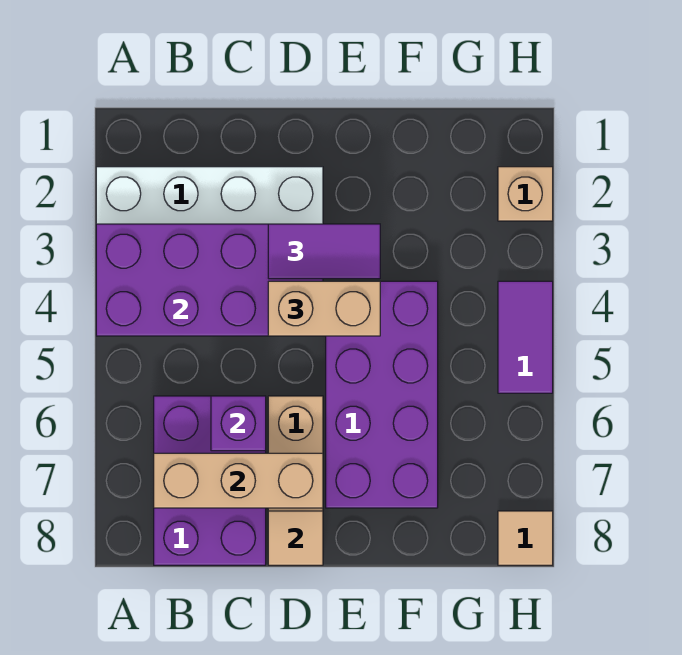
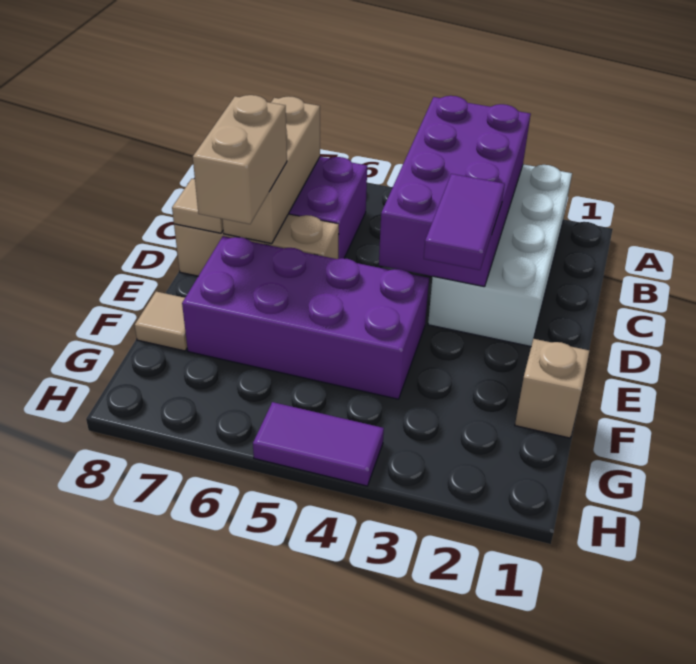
purple brick C6 level 2 -> none
tan brick D4:E4 level 3 -> tan brick D7:E7 level 3
tan brick H2 level 1 -> tan brick F1 level 1
tan tile H8 level 1 -> tan tile F8 level 1

